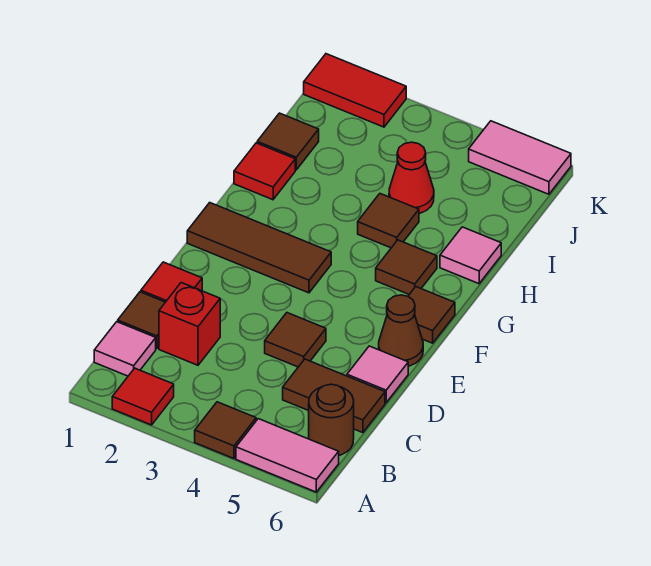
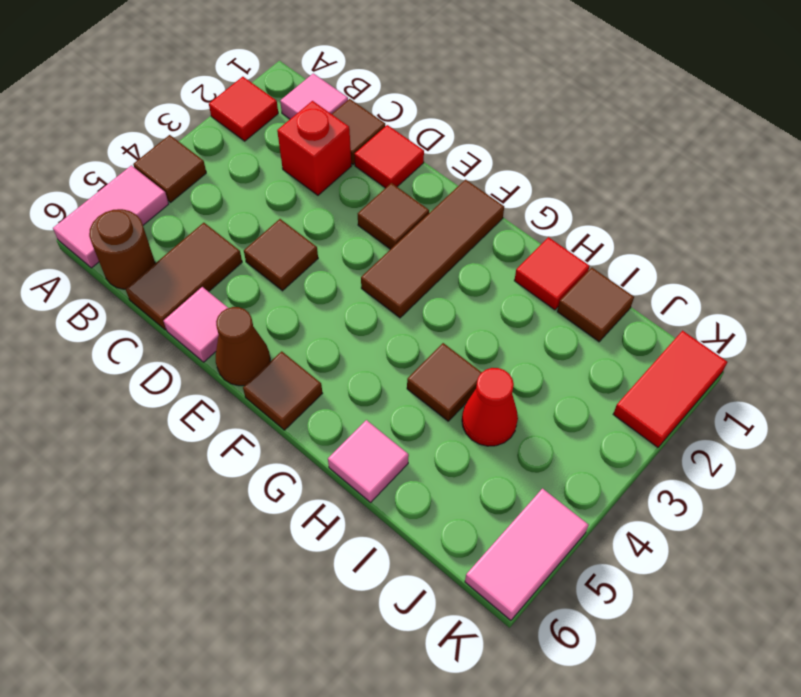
brown tile G5 level 1 -> brown tile E2 level 1

